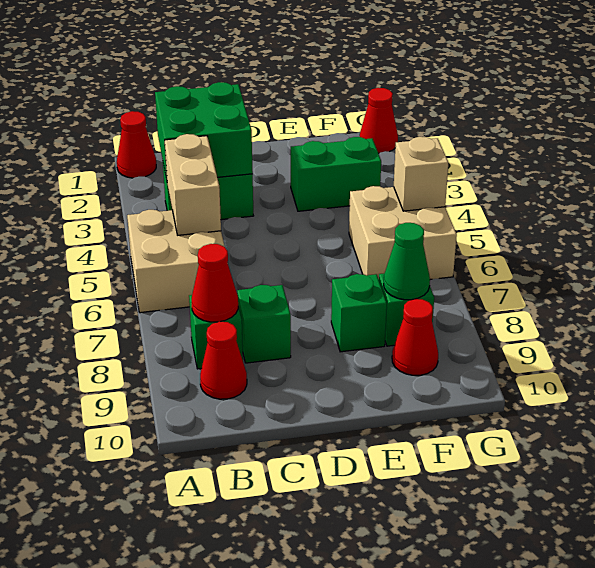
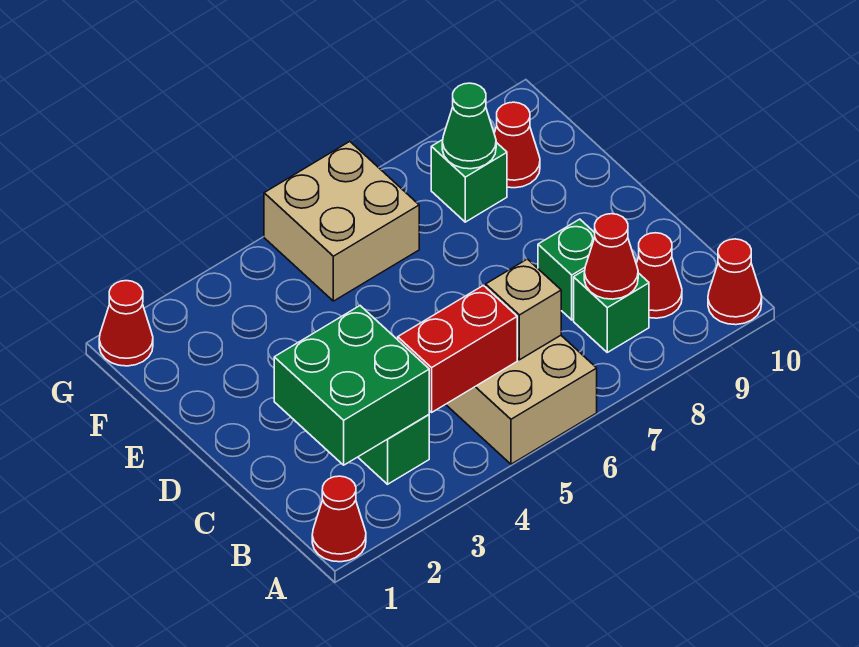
none -> red cone A10 level 1
tan brick B4:B5 level 2 -> red brick B4:B5 level 2
green brick E3:F3 level 1 -> none
green brick E8 level 1 -> none
tan brick G5 level 2 -> tan brick B6 level 2

